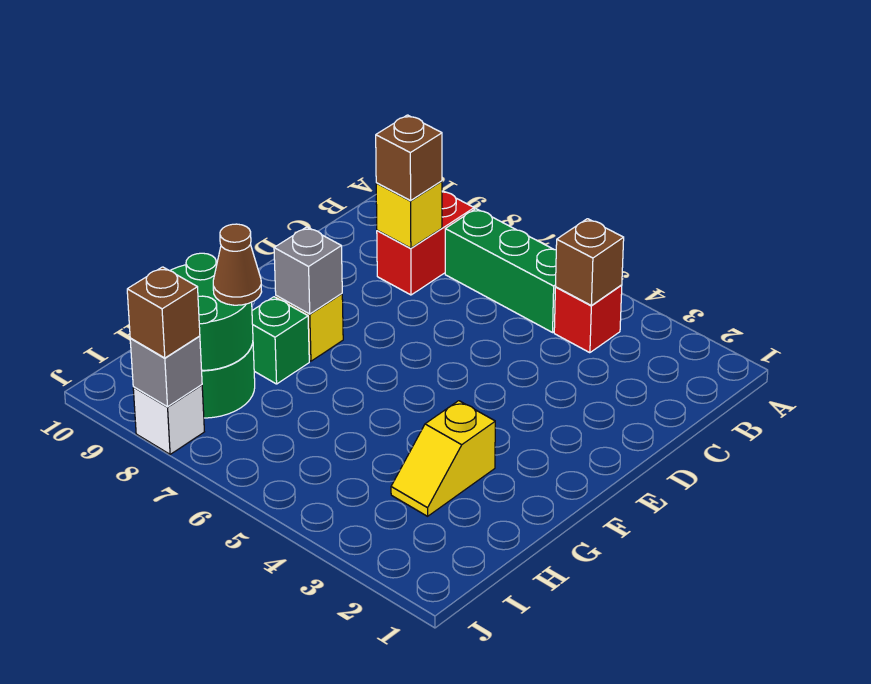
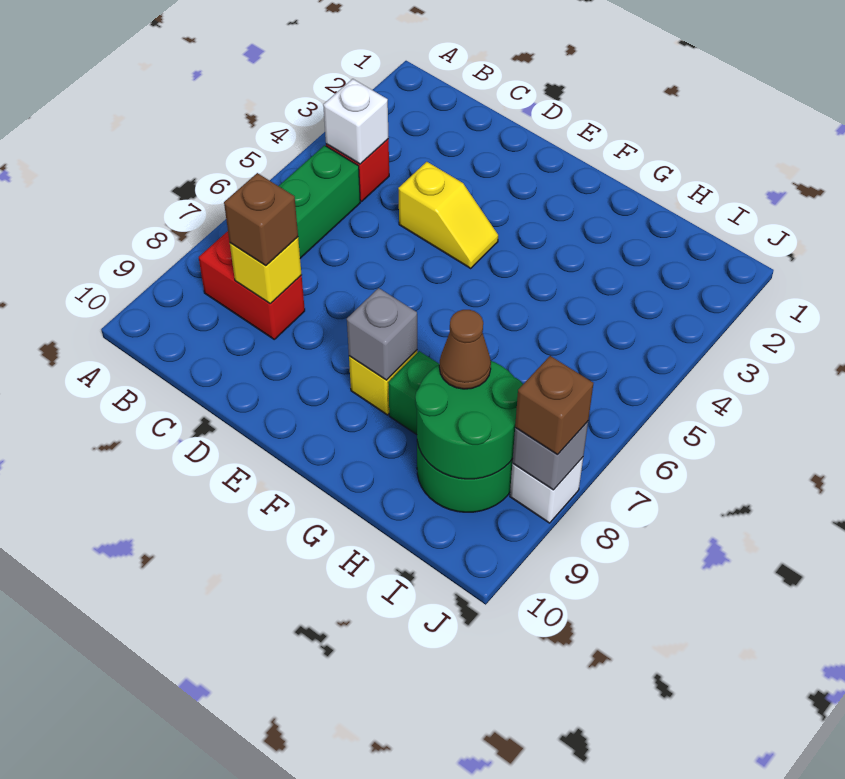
brown brick B4 level 2 -> white brick B4 level 2
yellow slope G3:H3 level 1 top G -> yellow slope D4:E4 level 1 top D

